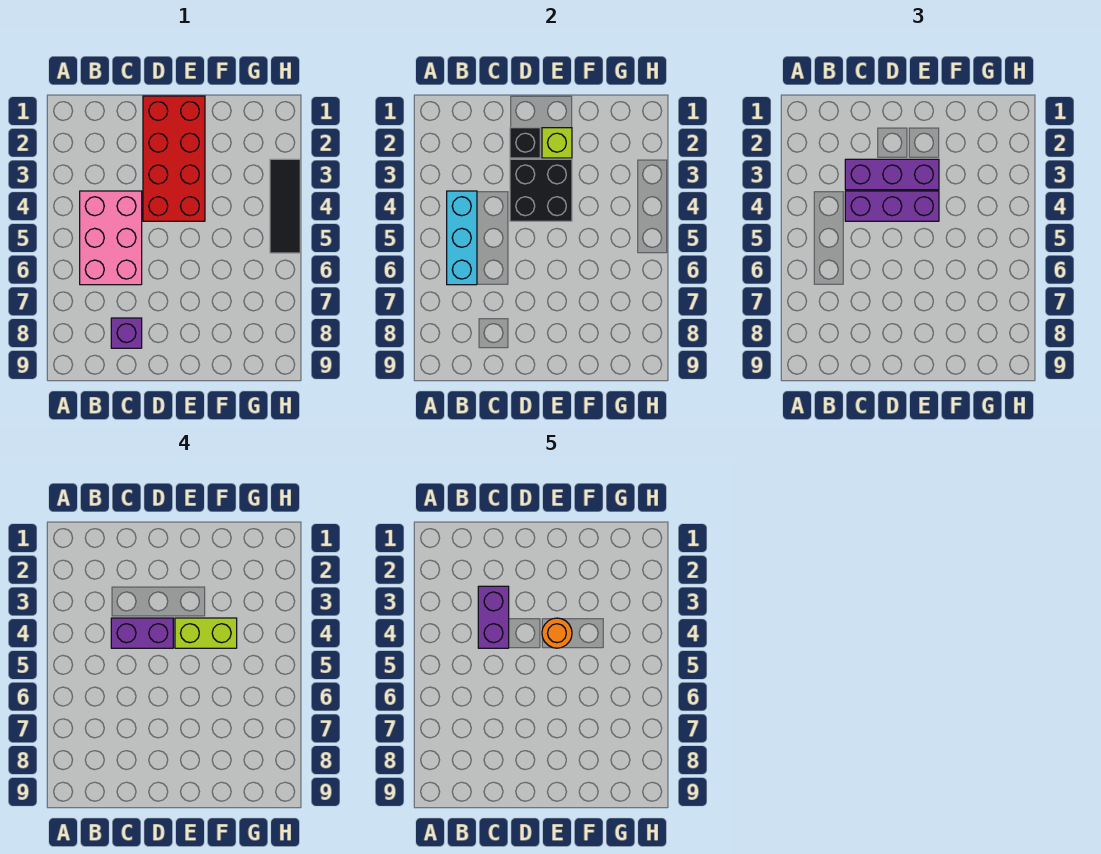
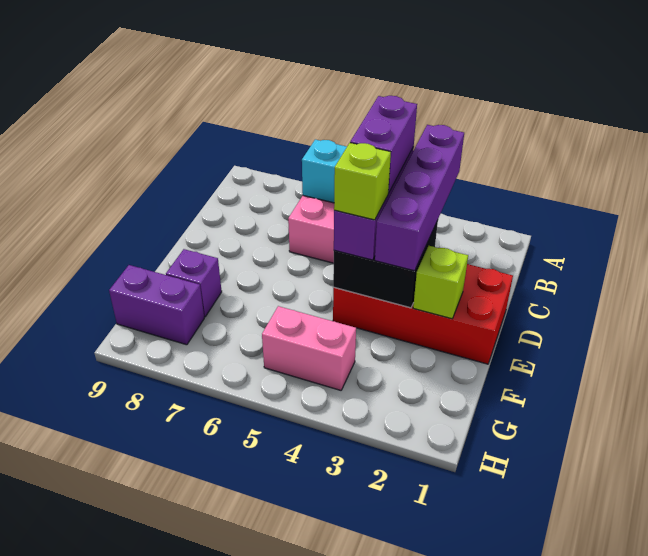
purple brick C3:E3 level 3 -> purple brick B3:E3 level 3
purple brick C3:C4 level 5 -> purple brick G8:G9 level 1
purple brick C8 level 1 -> purple brick F8 level 1
black brick D2 level 2 -> none
lime brick E4:F4 level 4 -> lime brick E4 level 4
orange round brick E4 level 5 -> none
none -> pink brick G4:G5 level 1
black tile H3:H5 level 1 -> none

